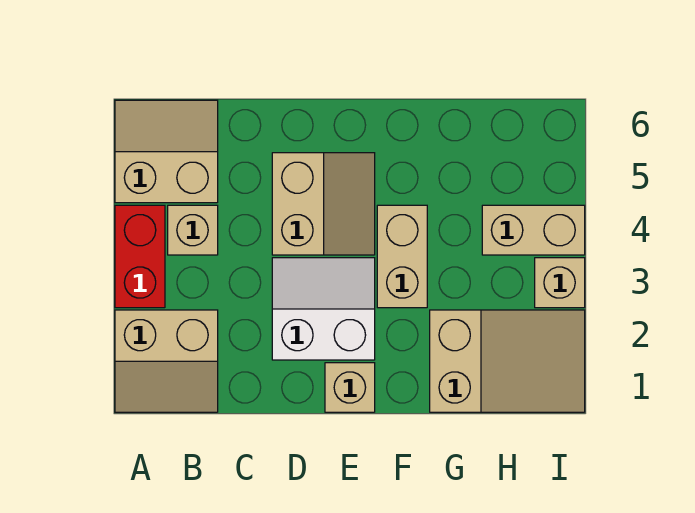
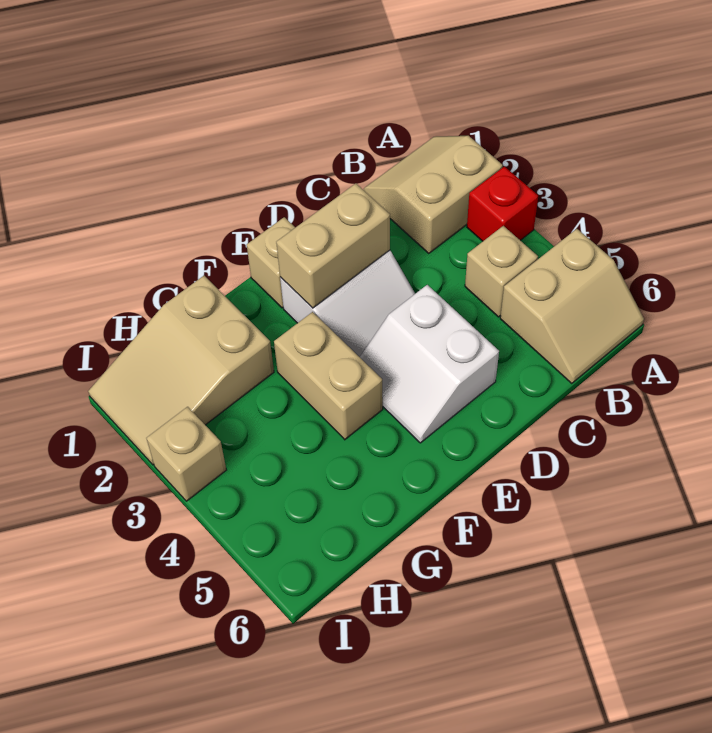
red brick A3:A4 level 1 -> red brick A3 level 1
tan slope D4:E5 level 1 top D -> white slope D4:E5 level 1 top D
tan brick H4:I4 level 1 -> tan brick D2:E2 level 2

